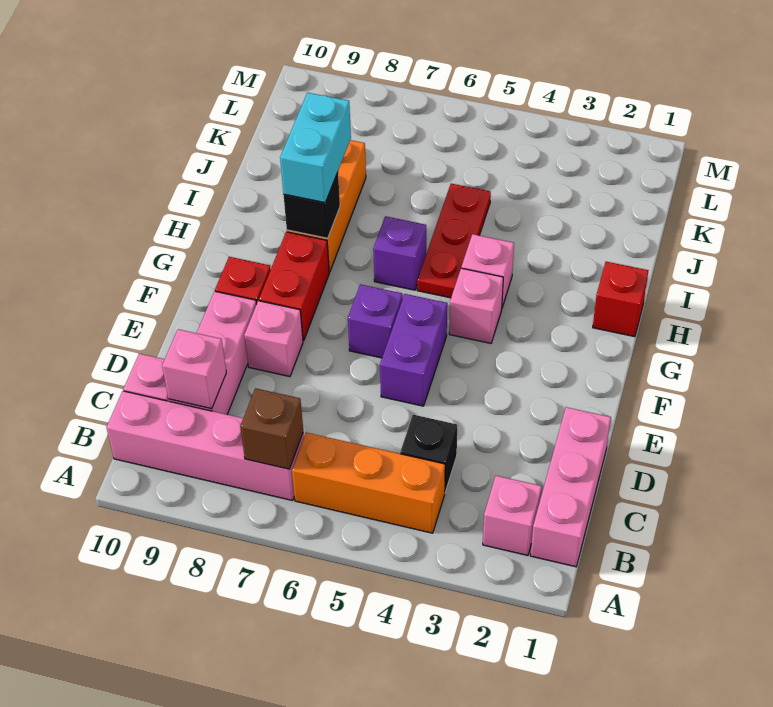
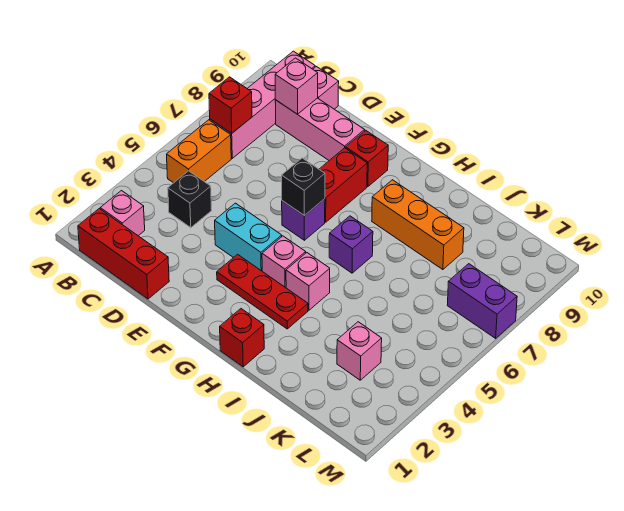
pink brick B1:D1 level 1 -> red brick B1:D1 level 1
orange brick B4:B6 level 1 -> orange brick B5:B6 level 1
brown brick B7 level 2 -> red brick B7 level 2
purple brick E5:F5 level 1 -> purple brick L7:M7 level 1
pink brick E8 level 1 -> pink brick K3 level 1
red brick F8:G8 level 1 -> red brick F7:F8 level 1
red plate H5:J5 level 1 -> red plate F3:H3 level 1
black brick H8 level 2 -> black brick F6 level 2
cyan brick H8:I8 level 3 -> cyan brick E4:F4 level 1

